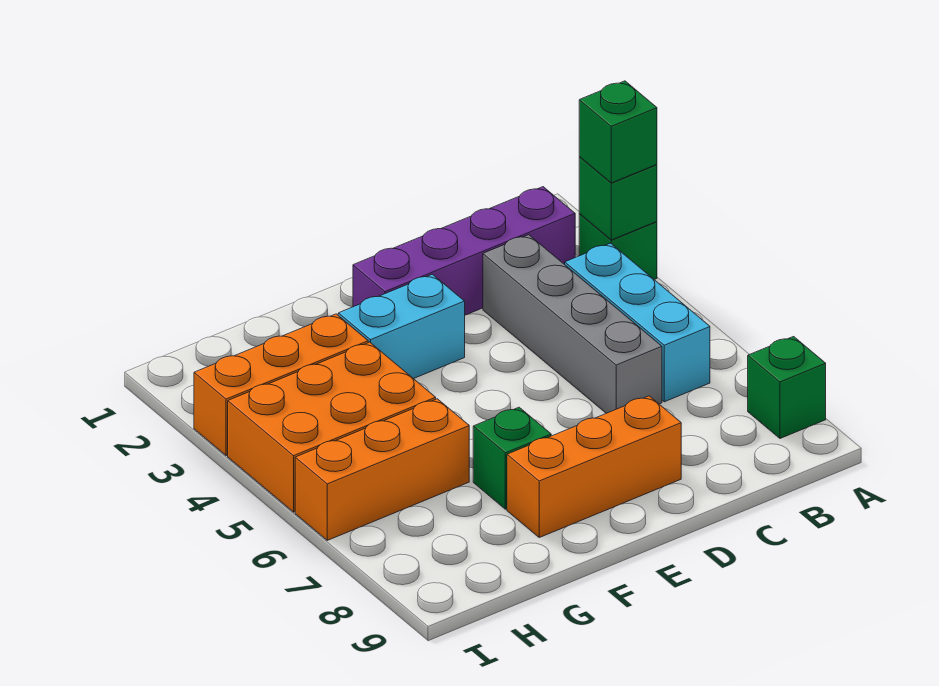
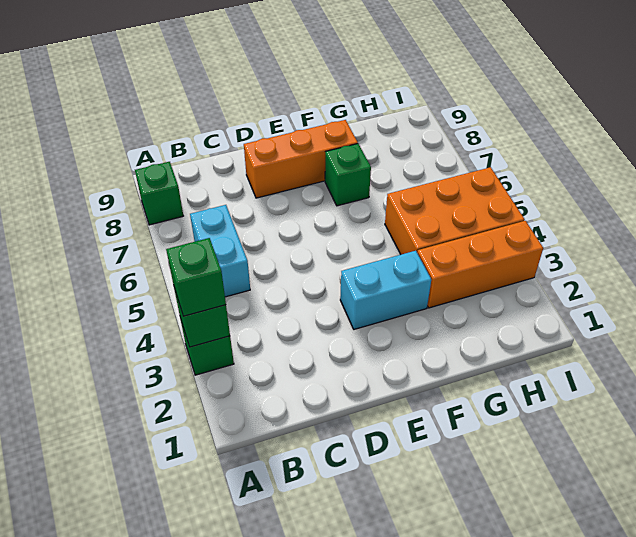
purple brick B2:E2 level 1 -> none
cyan brick B4:B6 level 1 -> cyan brick B5:B6 level 1
grey brick C3:C6 level 1 -> none
orange brick G6:I6 level 1 -> none

